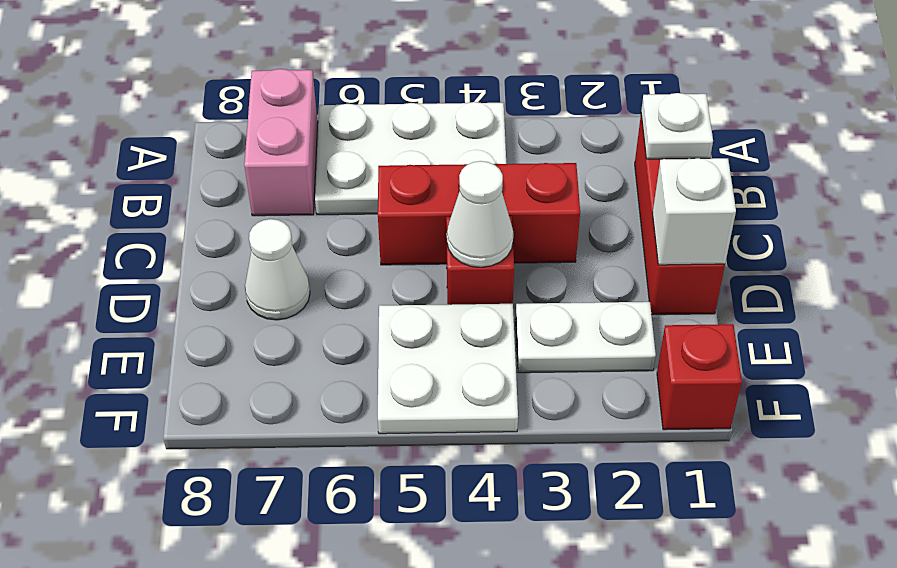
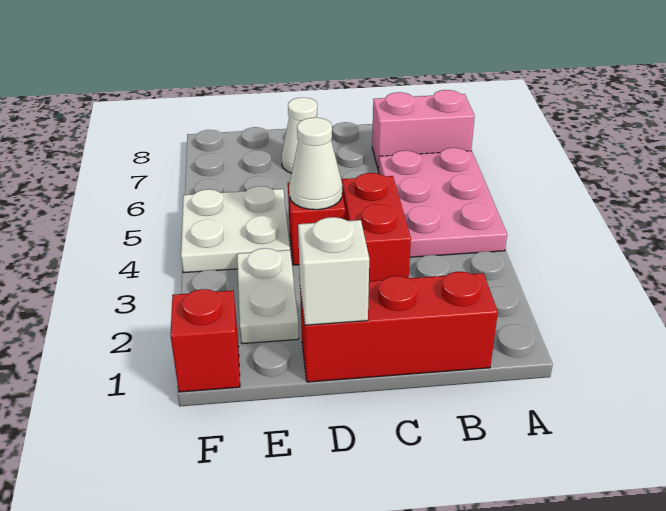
white plate A4:B6 level 1 -> pink plate A4:B6 level 1
white plate B1 level 2 -> none
red brick C3:C5 level 1 -> red brick C3:C4 level 1

